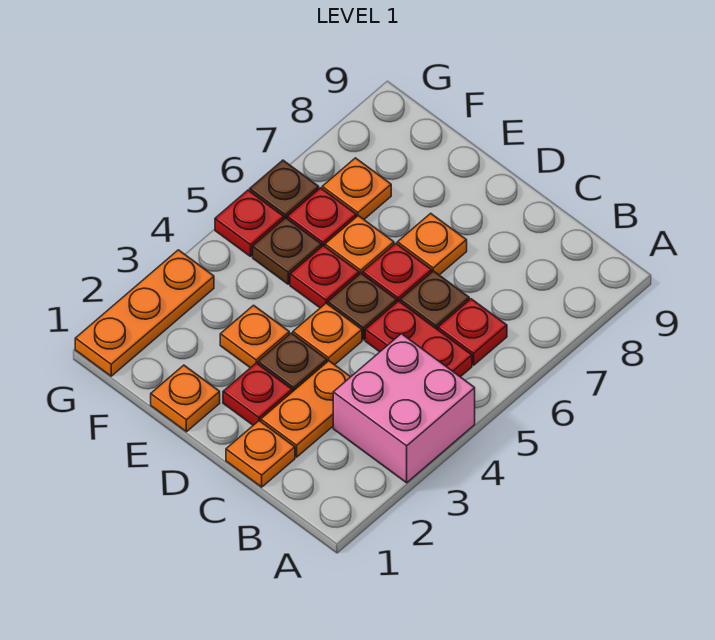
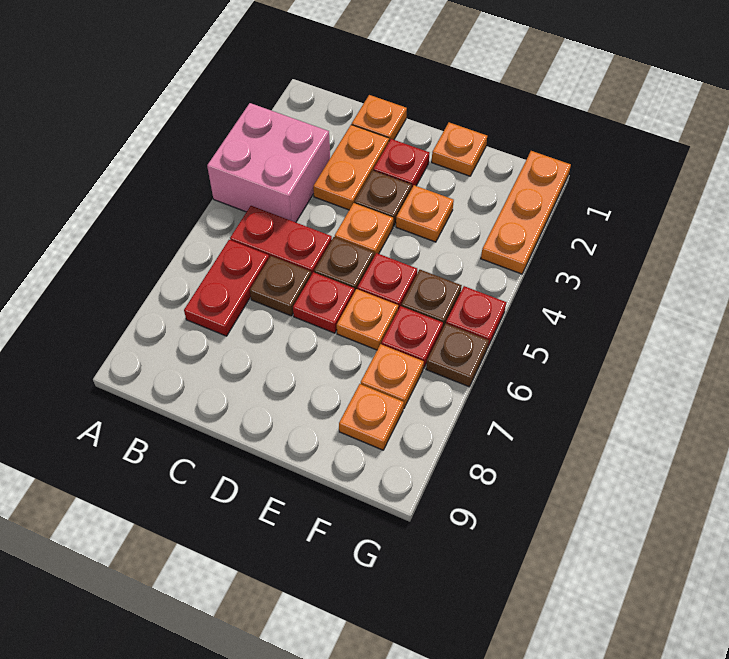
red plate B6 level 1 -> red plate B6:B7 level 1
orange plate D7 level 1 -> orange plate F8 level 1

